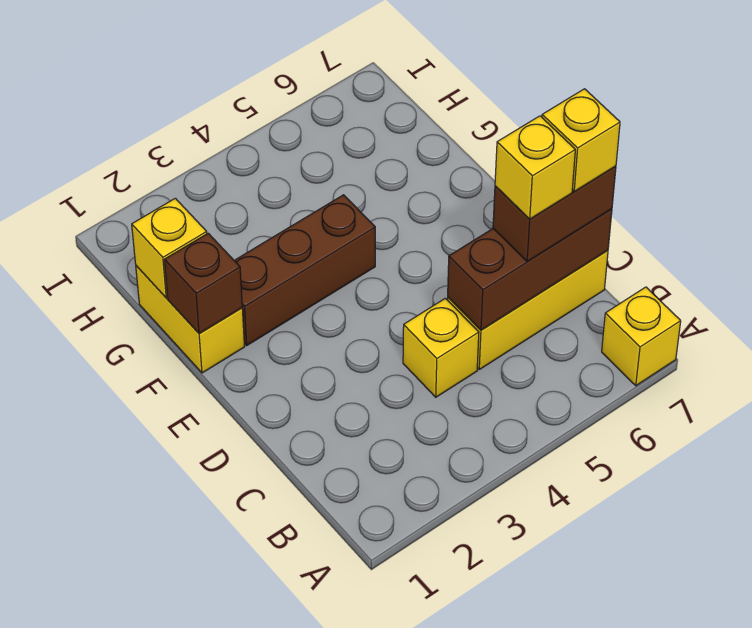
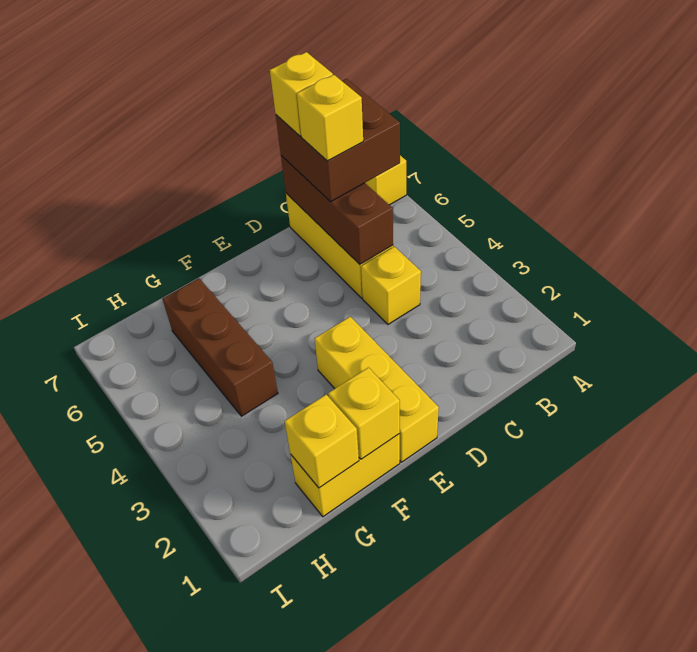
brown brick C6:C7 level 3 -> brown brick B6:C7 level 3
none -> yellow brick E1:E3 level 1
brown brick F1 level 2 -> yellow brick F1 level 2
brown brick F2:F4 level 1 -> brown brick G4:G6 level 1

